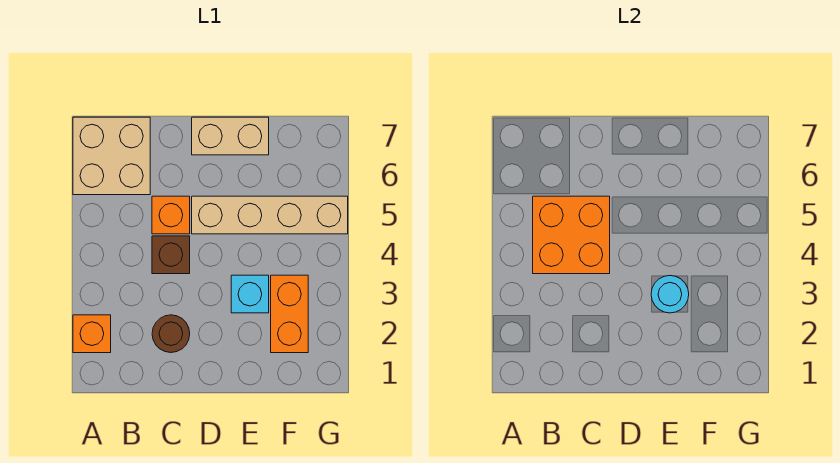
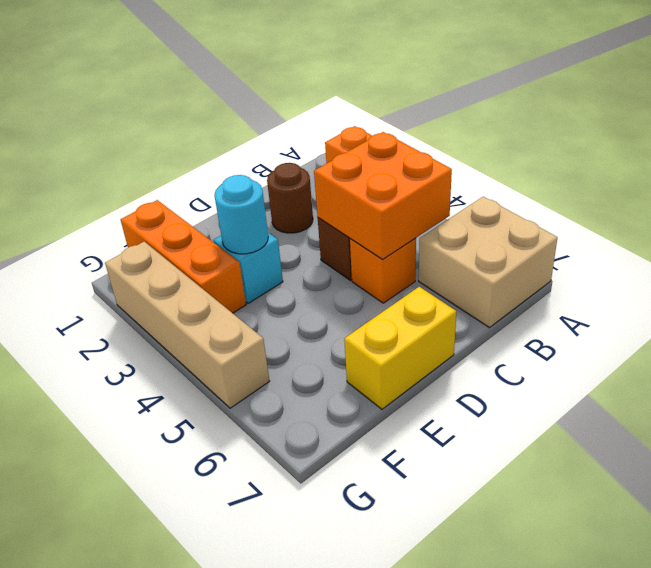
tan brick D5:G5 level 1 -> tan brick G2:G5 level 1
tan brick D7:E7 level 1 -> yellow brick D7:E7 level 1
orange brick F2:F3 level 1 -> orange brick F1:F3 level 1

